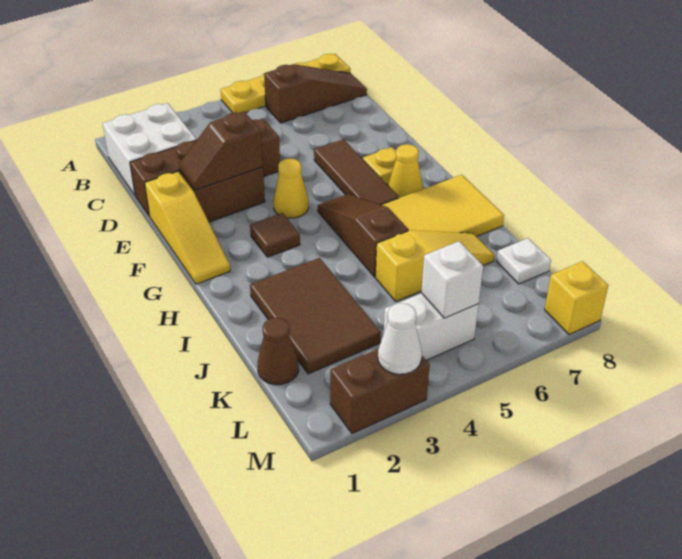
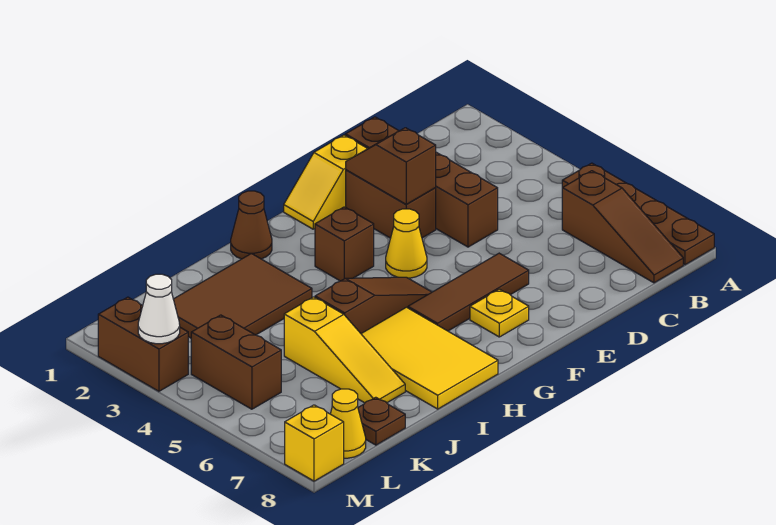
yellow plate A5:A8 level 1 -> brown plate A5:A8 level 1
white brick B1:C2 level 1 -> none
yellow slope E1:G1 level 1 top E -> yellow slope E1:F1 level 1 top E
brown tile G3 level 1 -> brown brick G3 level 1
yellow cone G7 level 1 -> yellow cone L8 level 1
brown cone K1 level 1 -> brown cone H1 level 1
white plate K8 level 1 -> brown plate K8 level 1
white brick L4:L5 level 1 -> brown brick L4:L5 level 1
white brick L5 level 2 -> none

